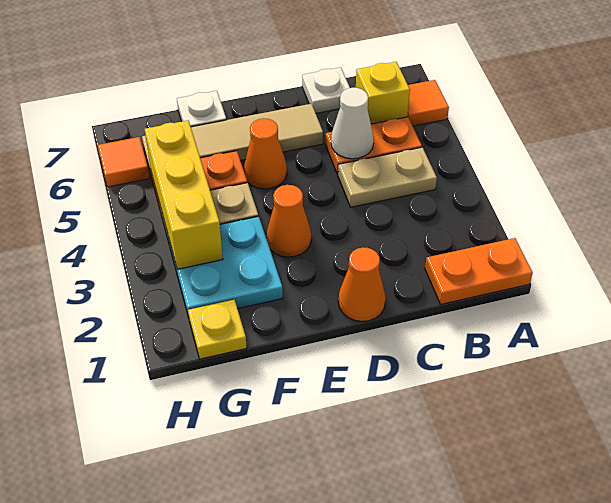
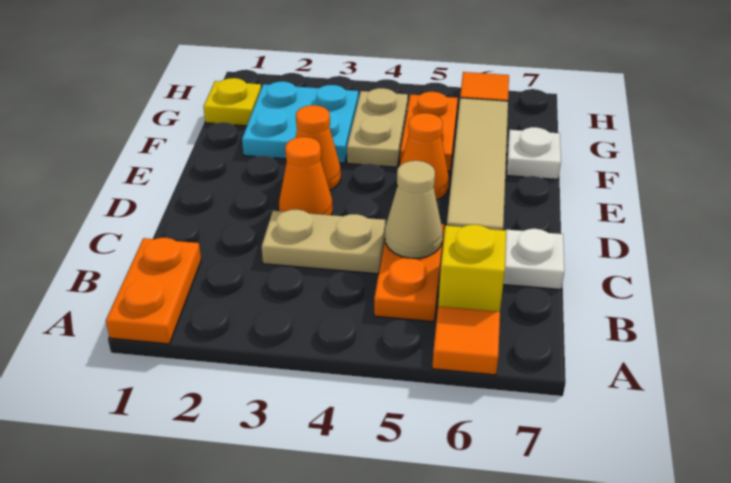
tan plate B4:C4 level 1 -> tan plate C3:C4 level 1
white cone C5 level 2 -> tan cone C5 level 2
orange cone D1 level 1 -> orange cone D3 level 1
yellow brick G3:G5 level 2 -> none

